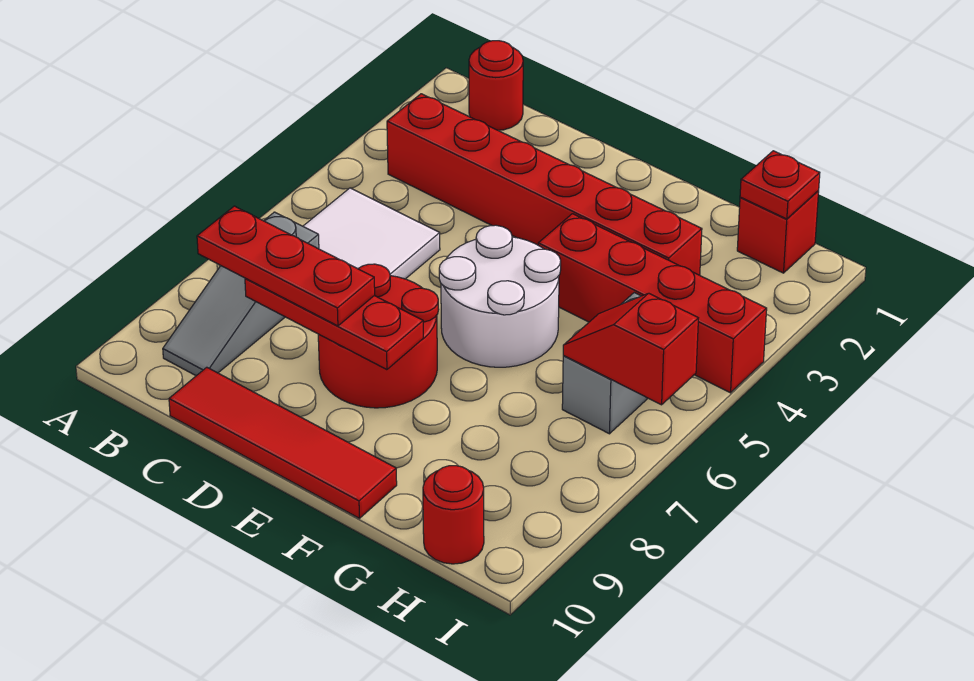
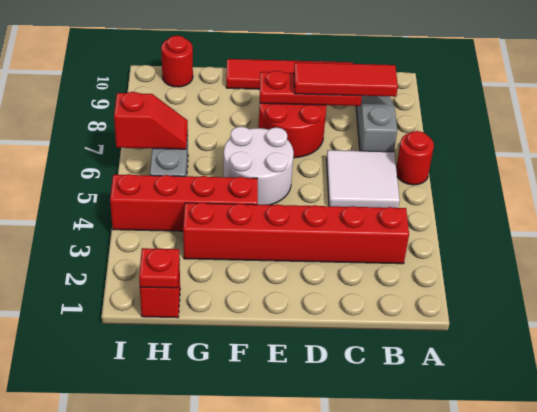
red round brick B1 level 1 -> red round brick A6 level 1
red plate B8:D8 level 3 -> red tile B8:D8 level 3

